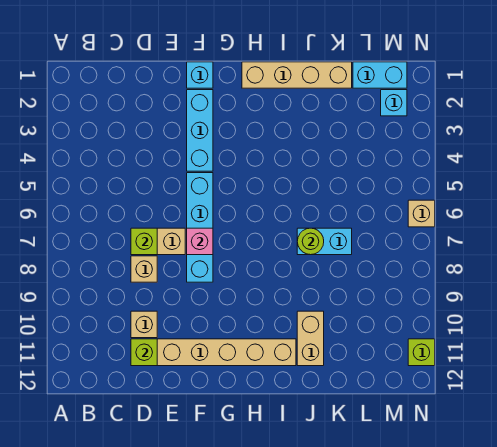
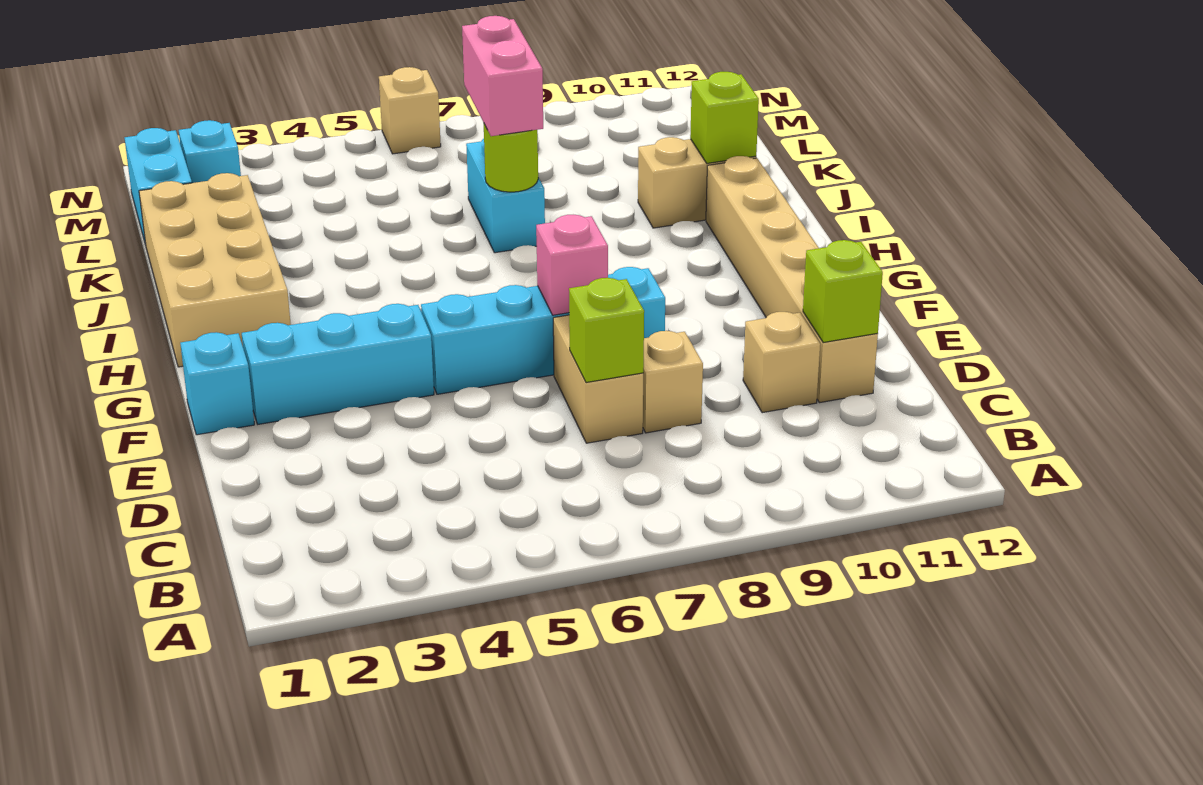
tan brick H1:K1 level 1 -> tan brick H1:K2 level 1
none -> pink brick J7:K7 level 3
lime brick N11 level 1 -> lime brick J11 level 2

